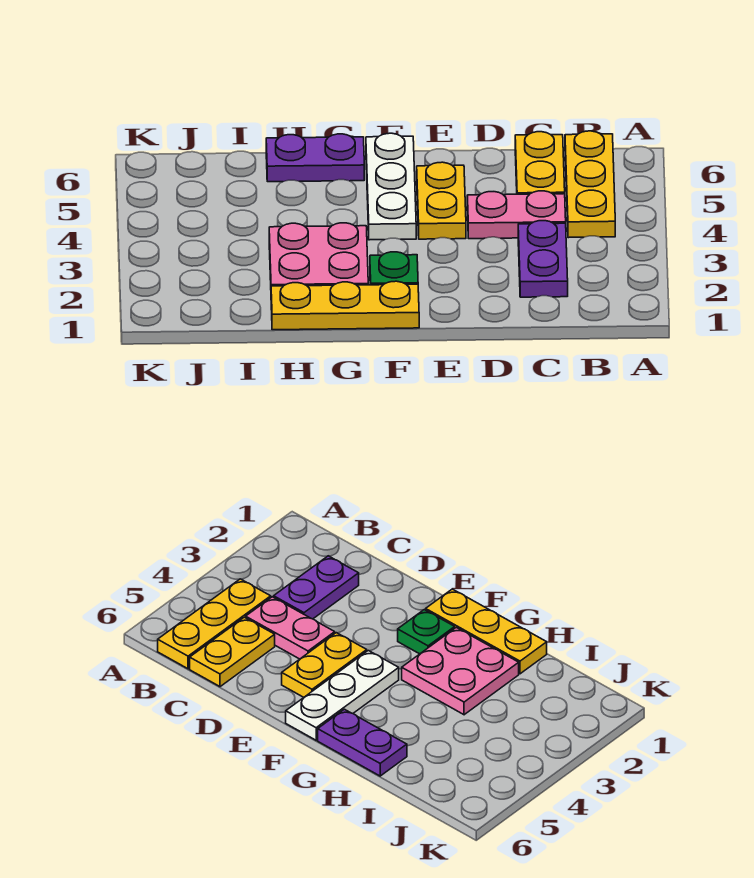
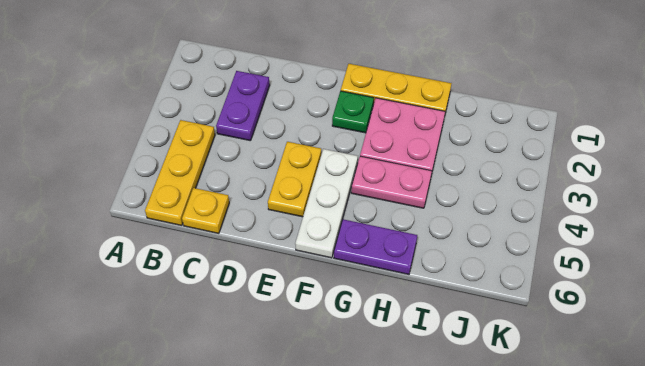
pink plate C4:D4 level 1 -> pink plate G4:H4 level 1
yellow plate C5:C6 level 1 -> yellow plate C6 level 1

